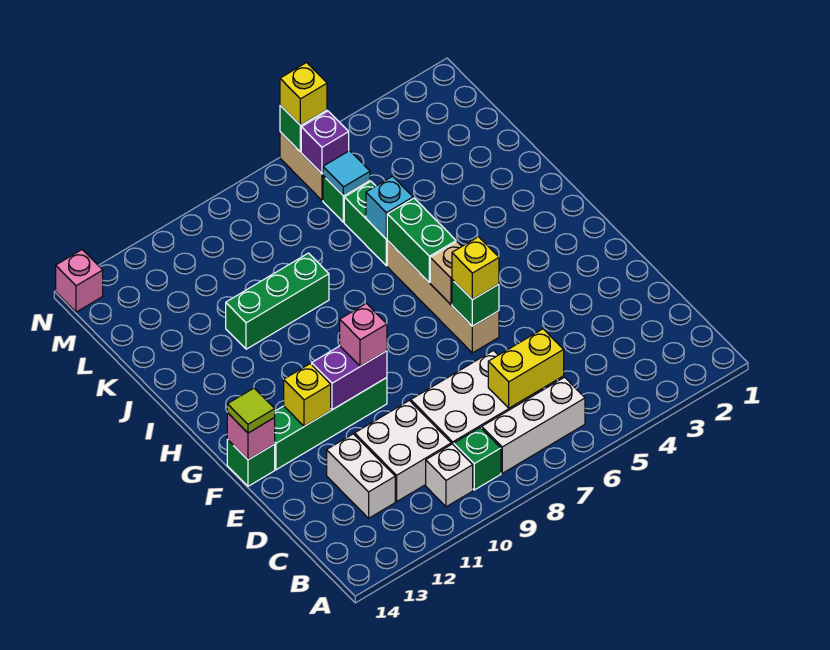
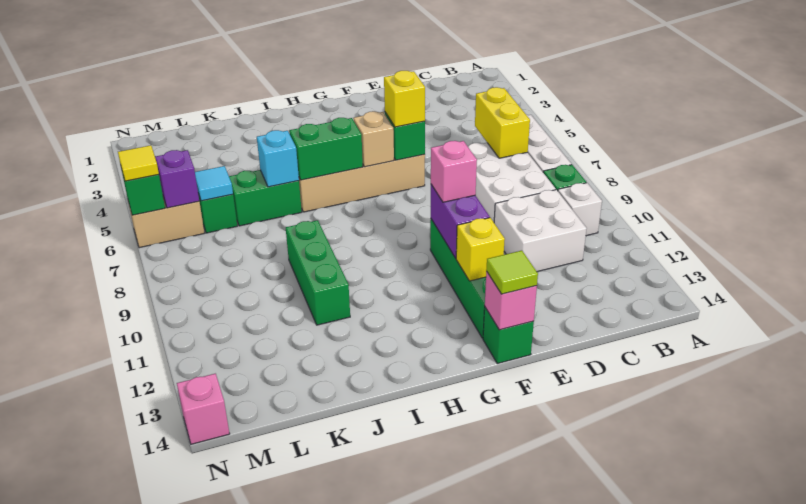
white brick C12:D12 level 1 -> none
yellow brick N6 level 3 -> yellow tile N6 level 3

